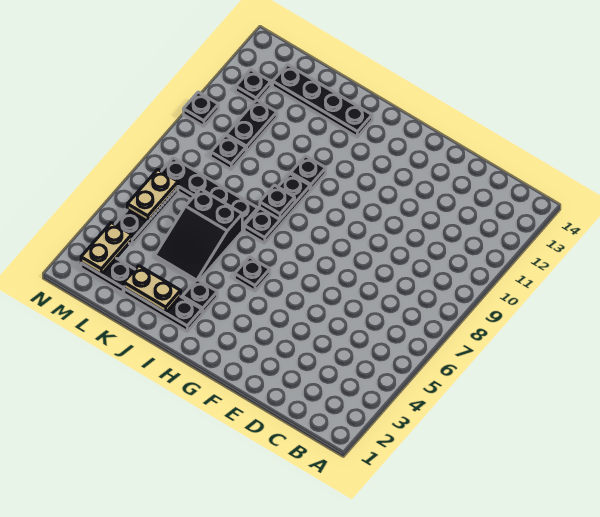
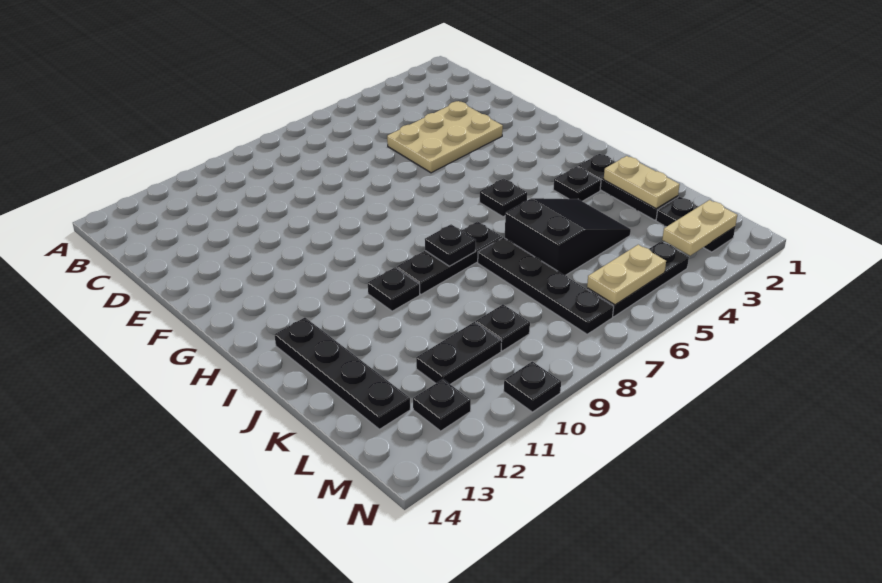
none -> tan plate D3:E5 level 1

